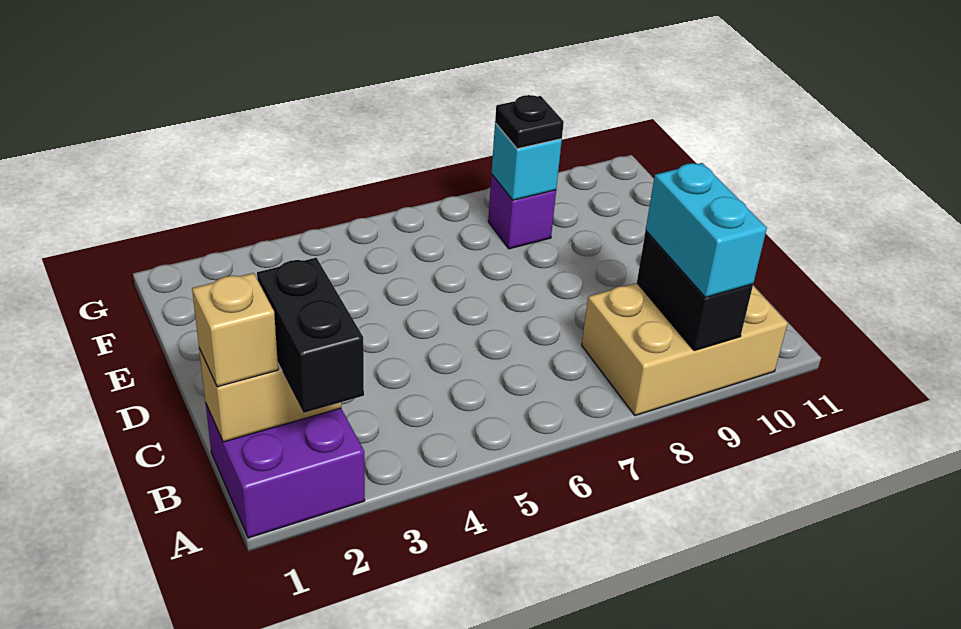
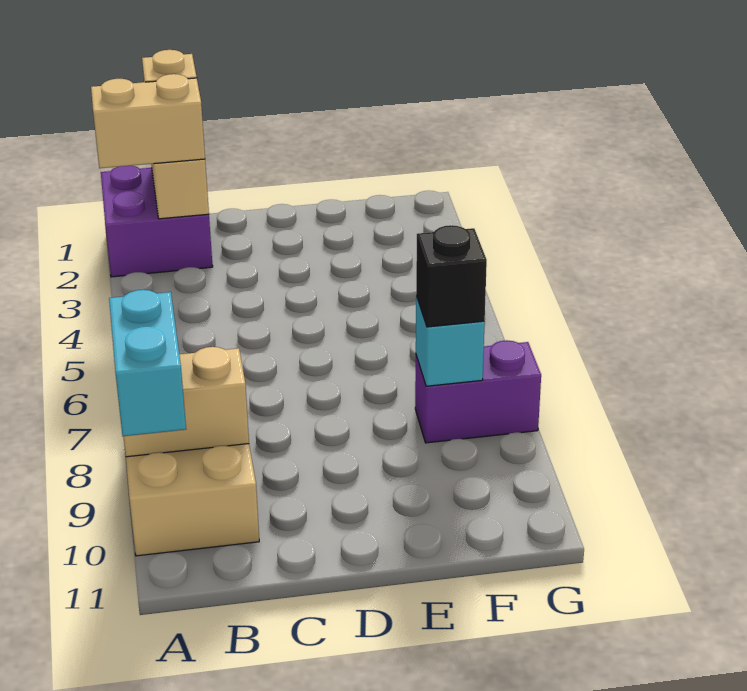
black brick A2:B2 level 3 -> tan brick A2:B2 level 3
black brick A9:B9 level 2 -> tan brick A9:B9 level 2
cyan brick A9:B9 level 3 -> cyan brick A9:A10 level 3
purple brick F8 level 1 -> purple brick F8:G8 level 1
black plate F8 level 3 -> black brick F8 level 3

